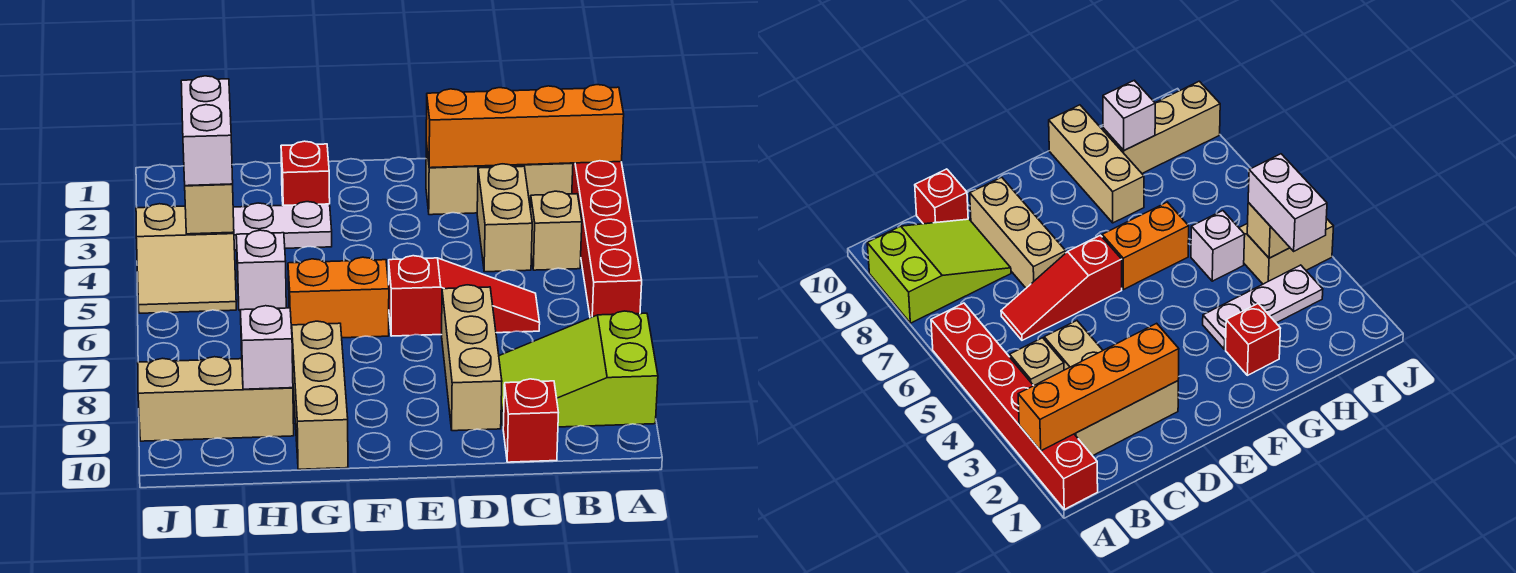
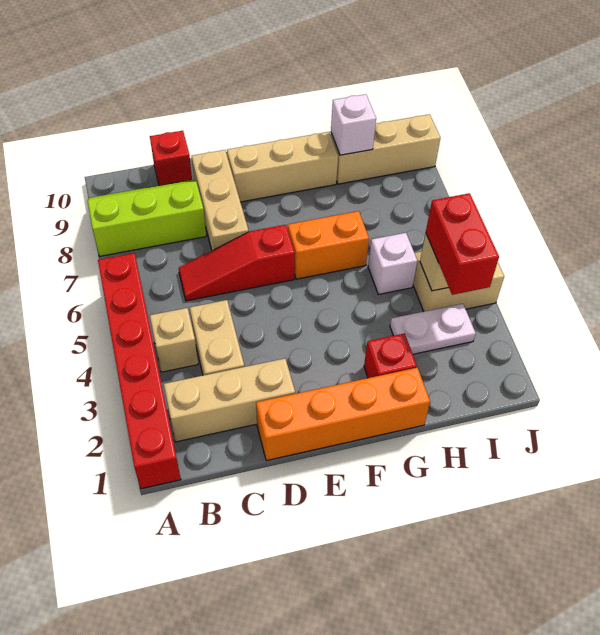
orange brick A2:D2 level 2 -> orange brick D1:G1 level 1
lime slope A8:C9 level 1 top A -> lime slope A8:C9 level 1 top 8
white plate G3:I3 level 1 -> white plate H3:I3 level 1
tan brick G8:G10 level 1 -> tan brick E9:G9 level 1
white brick I3:I4 level 3 -> red brick I3:I4 level 3

